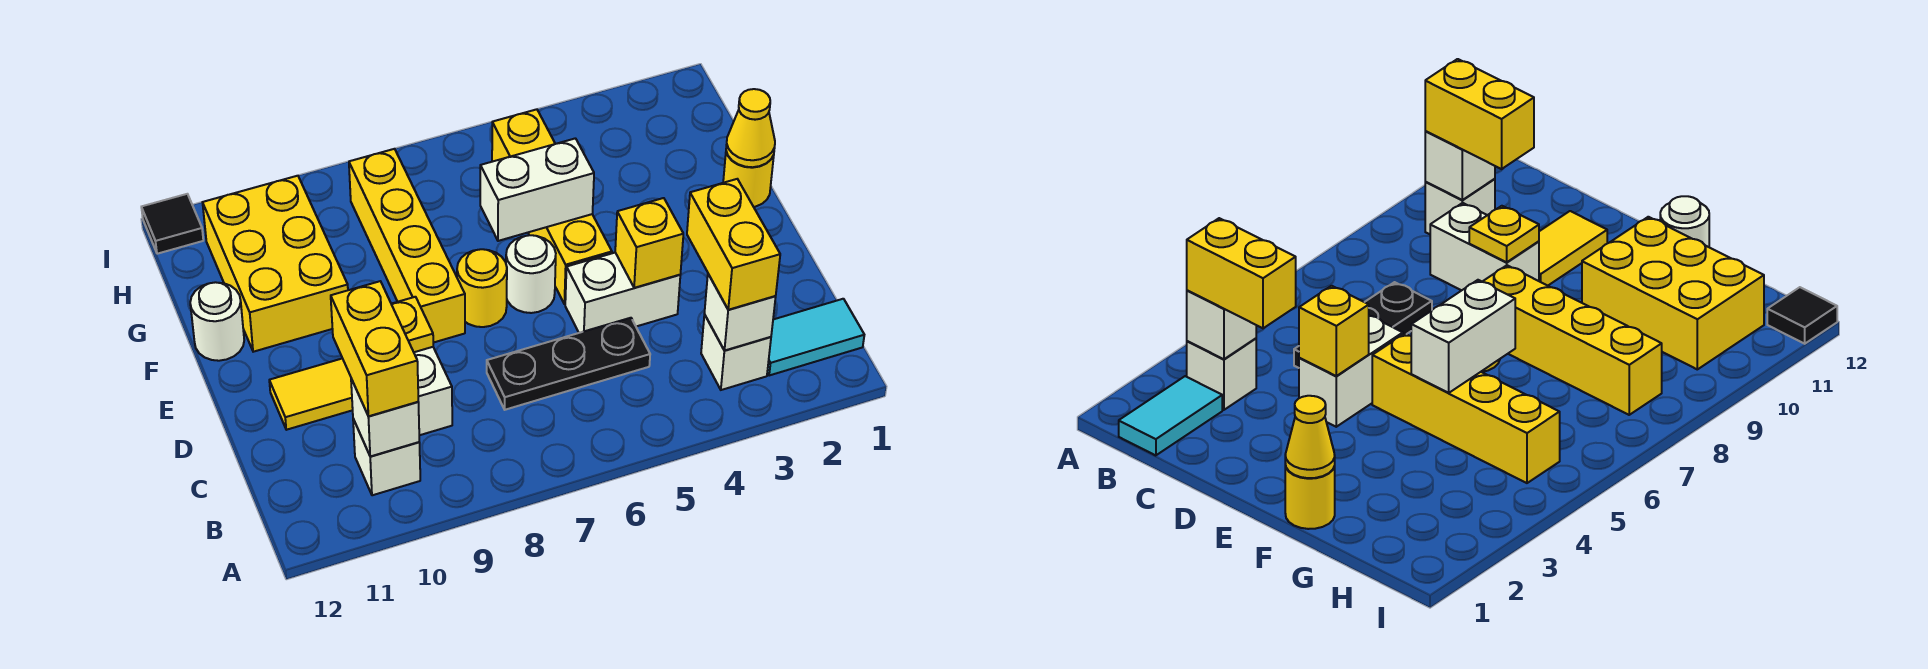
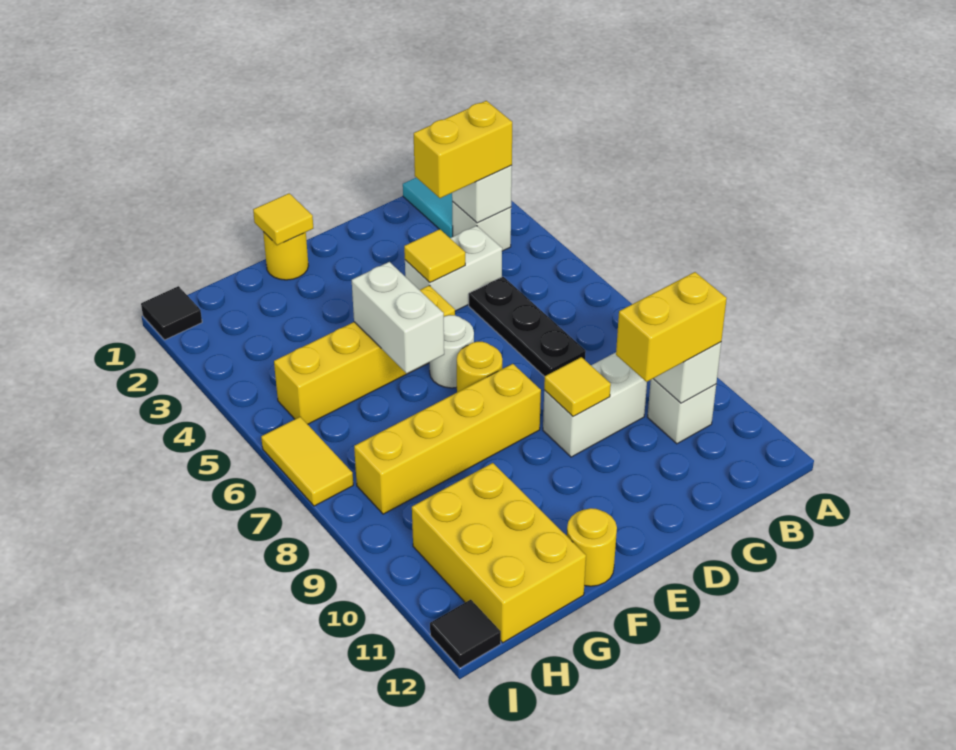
white brick D4:D5 level 1 -> white brick C4:D4 level 1
yellow brick D4 level 2 -> yellow tile D4 level 2
yellow plate D9 level 2 -> yellow tile D9 level 2
yellow tile D10:D11 level 1 -> yellow tile I6:I7 level 1
yellow cone F1 level 2 -> yellow tile F1 level 2
yellow brick F10:H11 level 1 -> yellow brick G10:H12 level 1
white round brick F12 level 1 -> yellow round brick F12 level 1
none -> black tile I1 level 1

